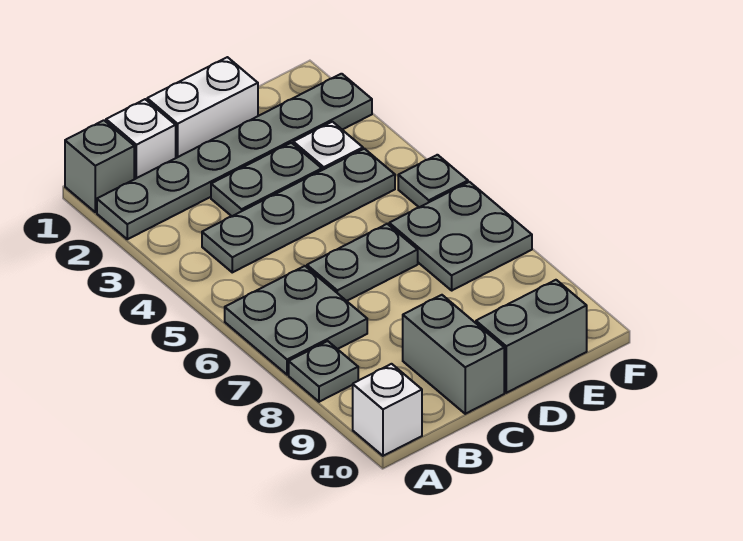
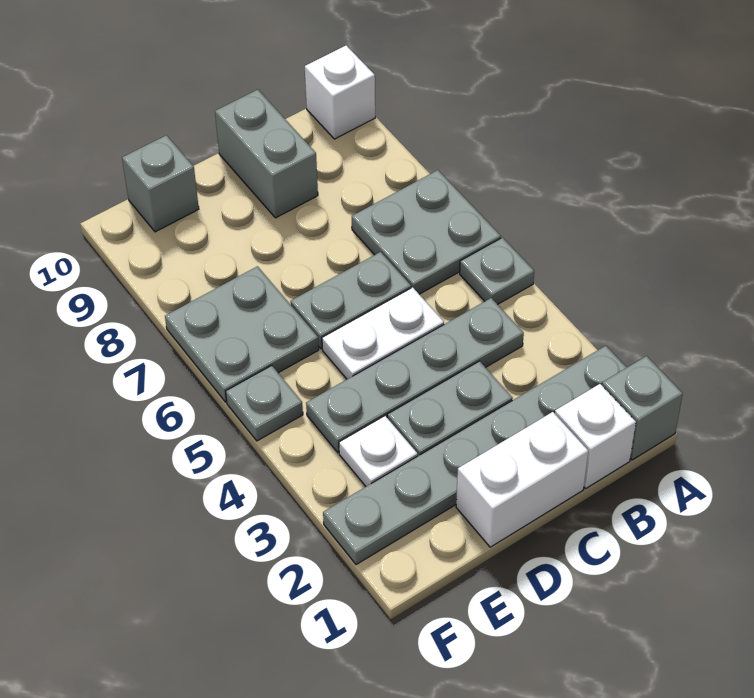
grey plate A8 level 1 -> grey plate A5 level 1
none -> white plate C5:D5 level 1
grey brick D10:E10 level 1 -> grey brick E10 level 1

